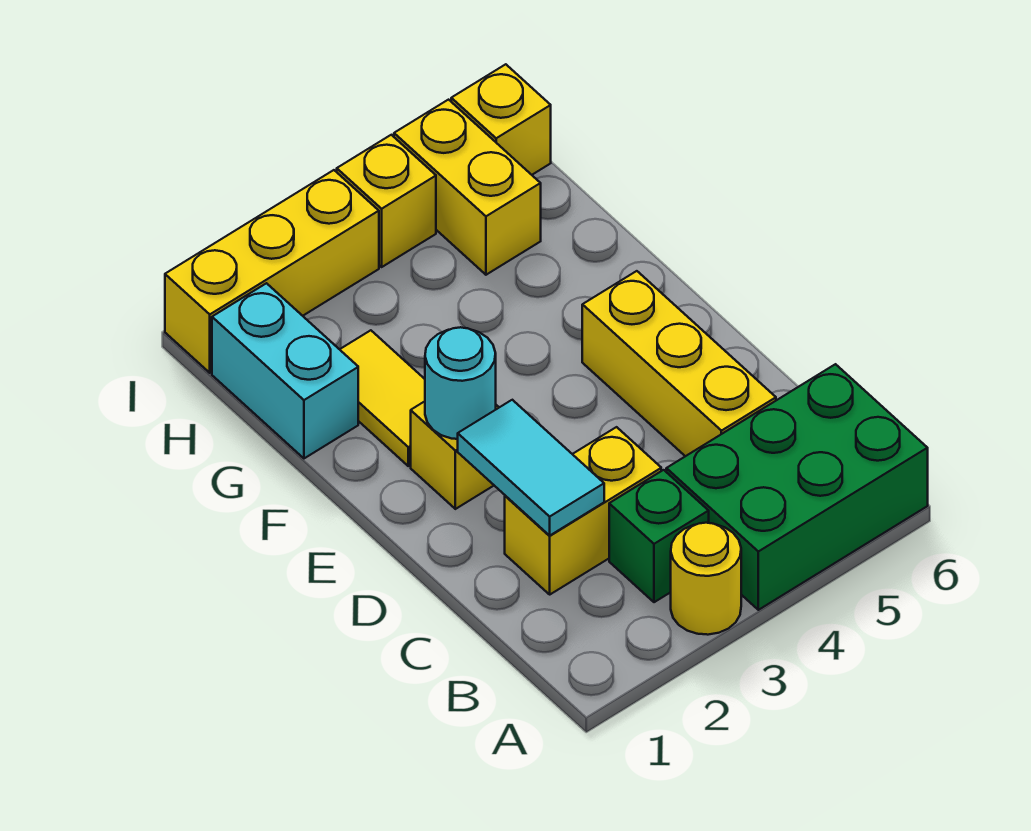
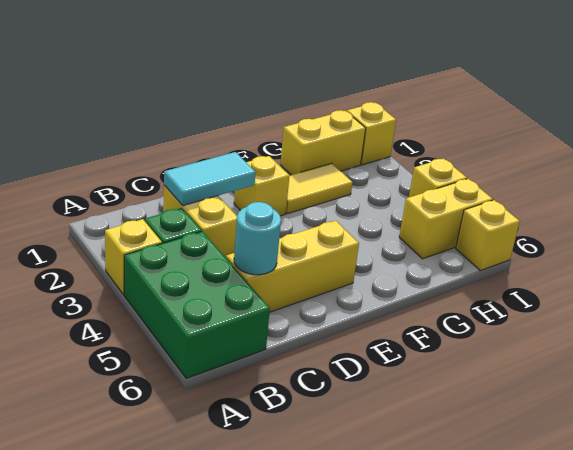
yellow round brick A3 level 1 -> yellow brick A3 level 1
cyan round brick E2 level 2 -> cyan round brick C5 level 2
cyan brick G1:H1 level 1 -> yellow brick G1:H1 level 1
yellow brick I1:I3 level 1 -> yellow brick I1 level 1

